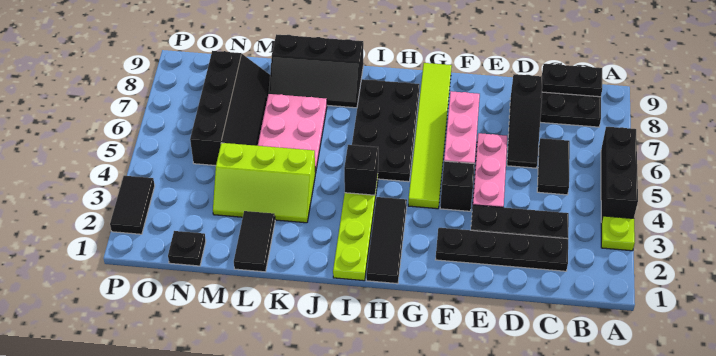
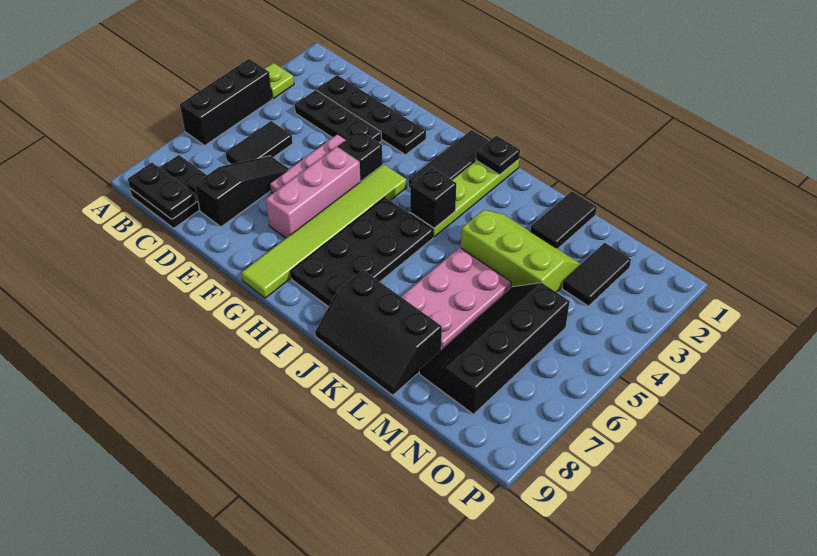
black slope J8:L9 level 1 top 9 -> black slope J8:L9 level 1 top 8
black plate N1 level 1 -> black plate I1 level 2
black tile P2:P3 level 1 -> black tile N2:N3 level 1

